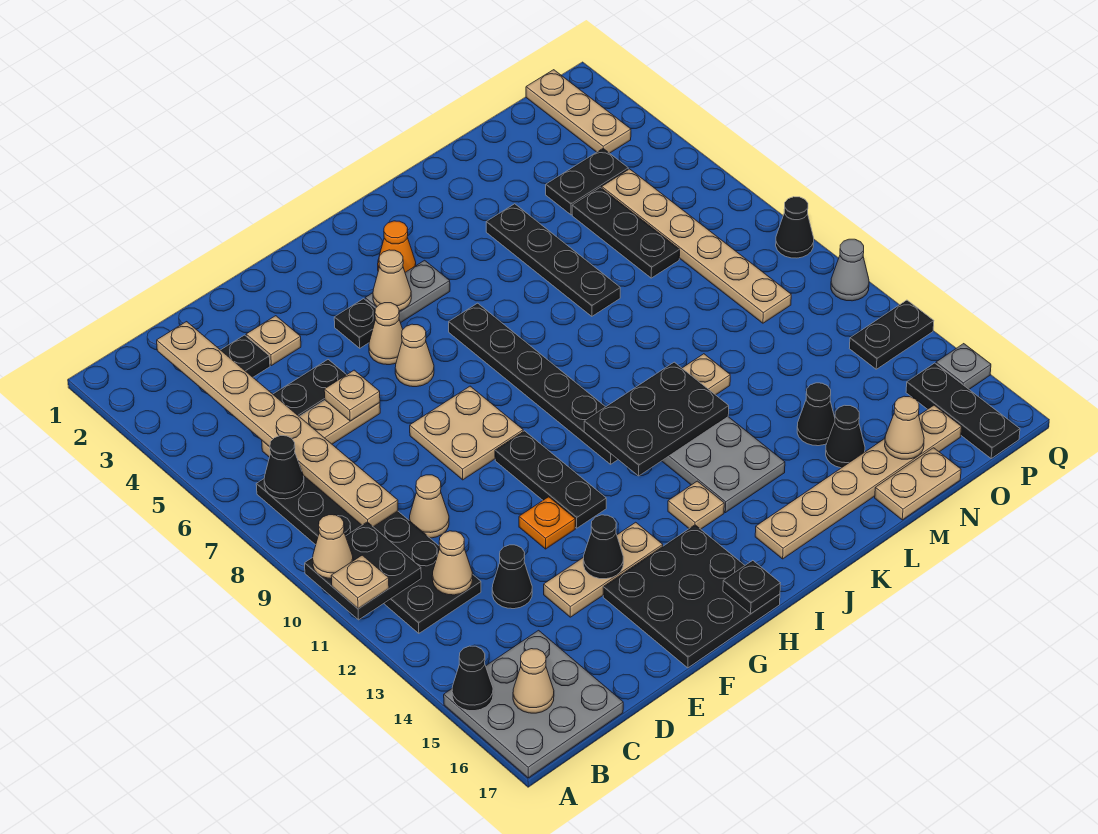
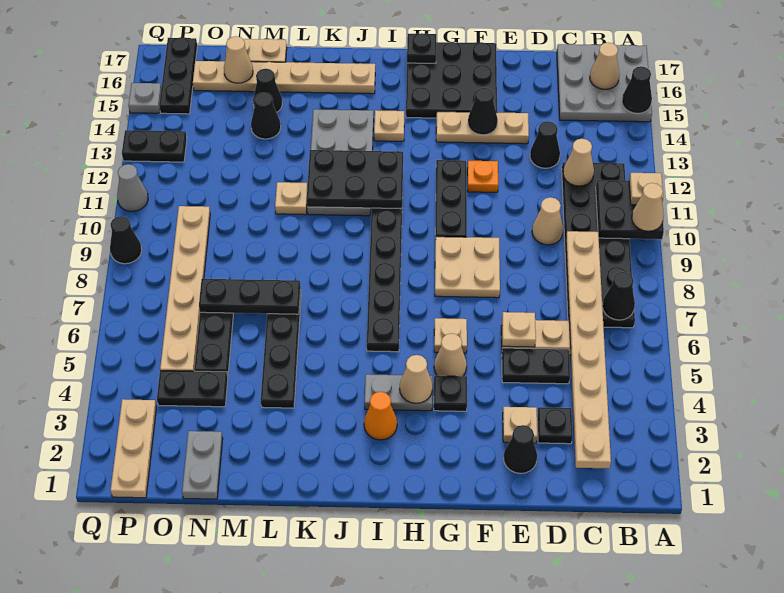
none -> black cone E2 level 1
tan cone G6 level 1 -> tan plate G6 level 1
none -> black plate L7:N7 level 2
none -> grey plate N1:N2 level 1

